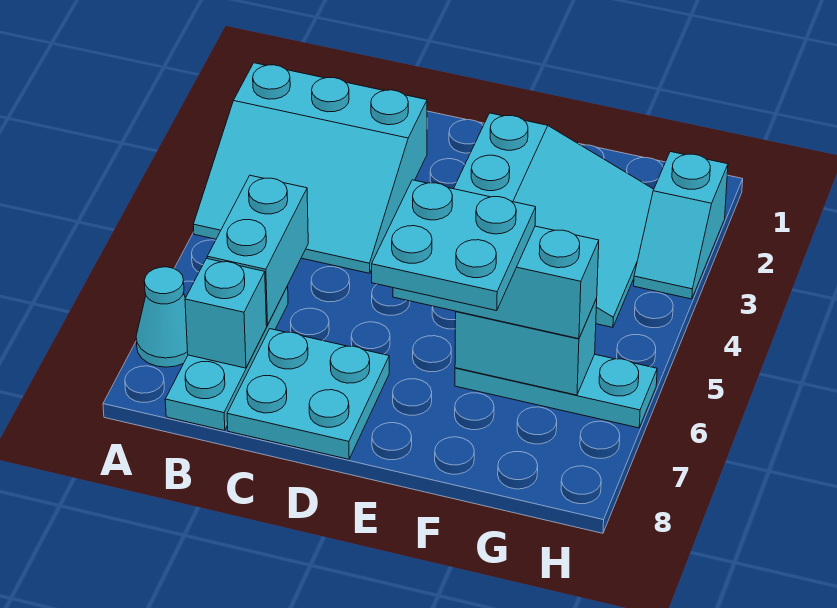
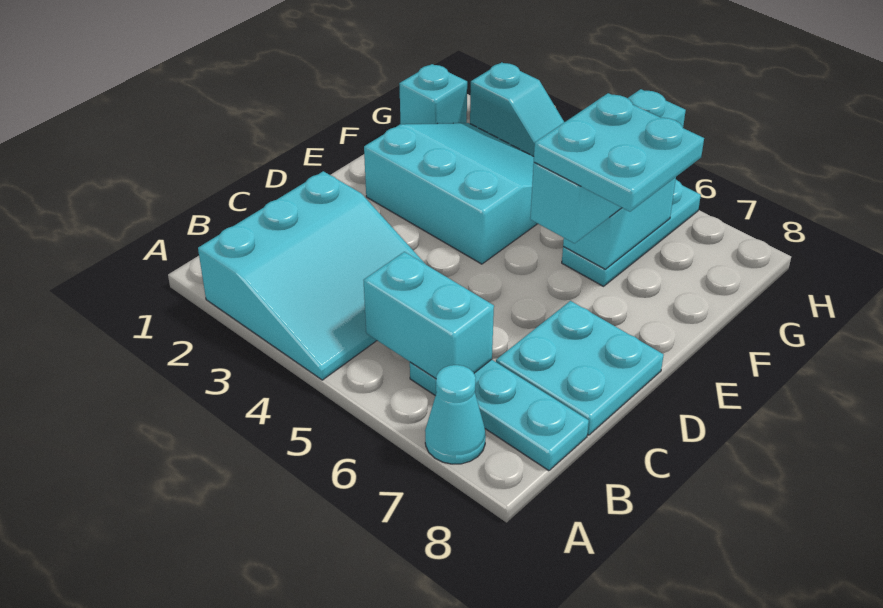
cyan brick B7 level 2 -> cyan brick G1 level 1

